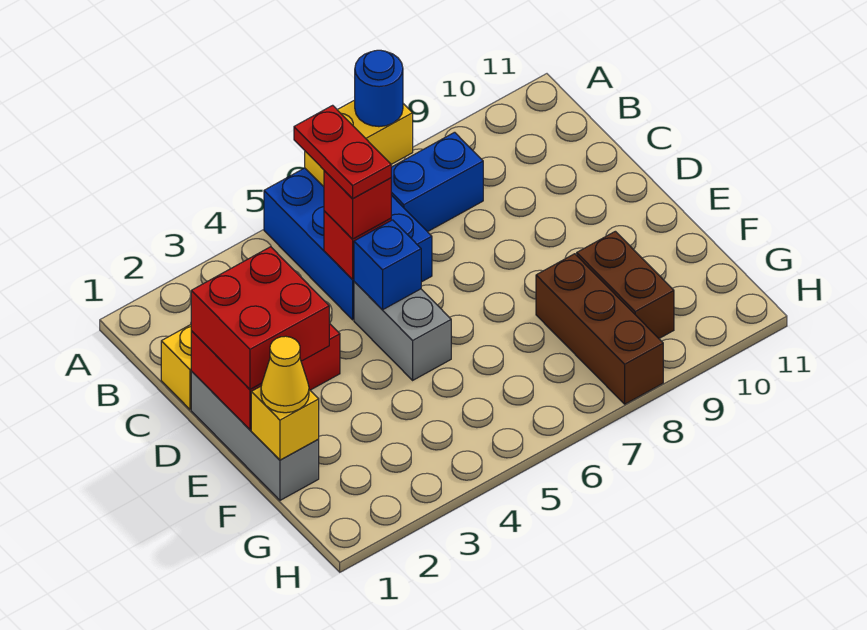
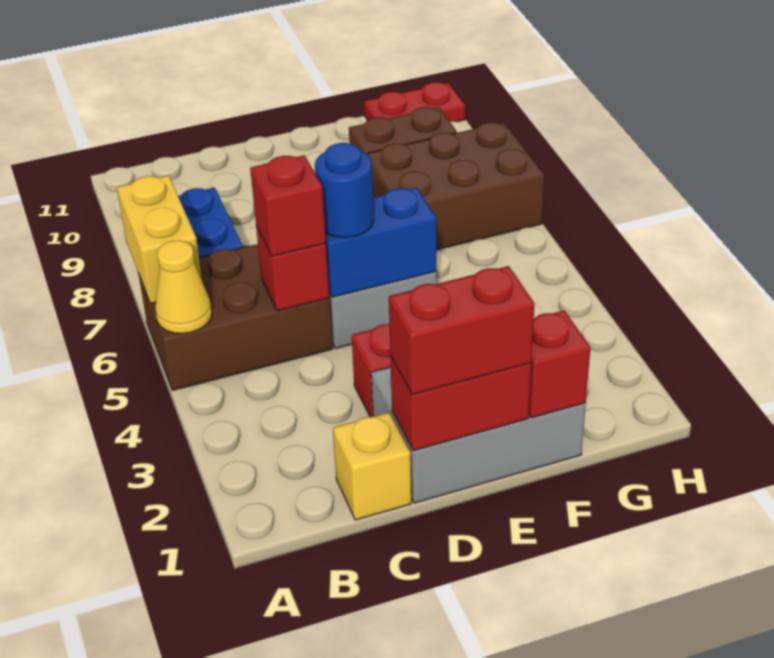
blue brick A5:C6 level 1 -> brown brick A5:C6 level 1
blue round brick A7 level 3 -> blue round brick D5 level 3
red plate B5:C5 level 4 -> red plate G11:H11 level 1
grey brick D1:F1 level 1 -> grey brick D1:F2 level 1
red brick D1:E2 level 3 -> red brick D1:E1 level 3
blue brick D5 level 2 -> blue brick D5:E5 level 2
yellow brick F1 level 2 -> red brick F1 level 2
yellow cone F1 level 3 -> yellow cone A5 level 2
brown brick F8:H8 level 1 -> brown brick F7:H8 level 1

